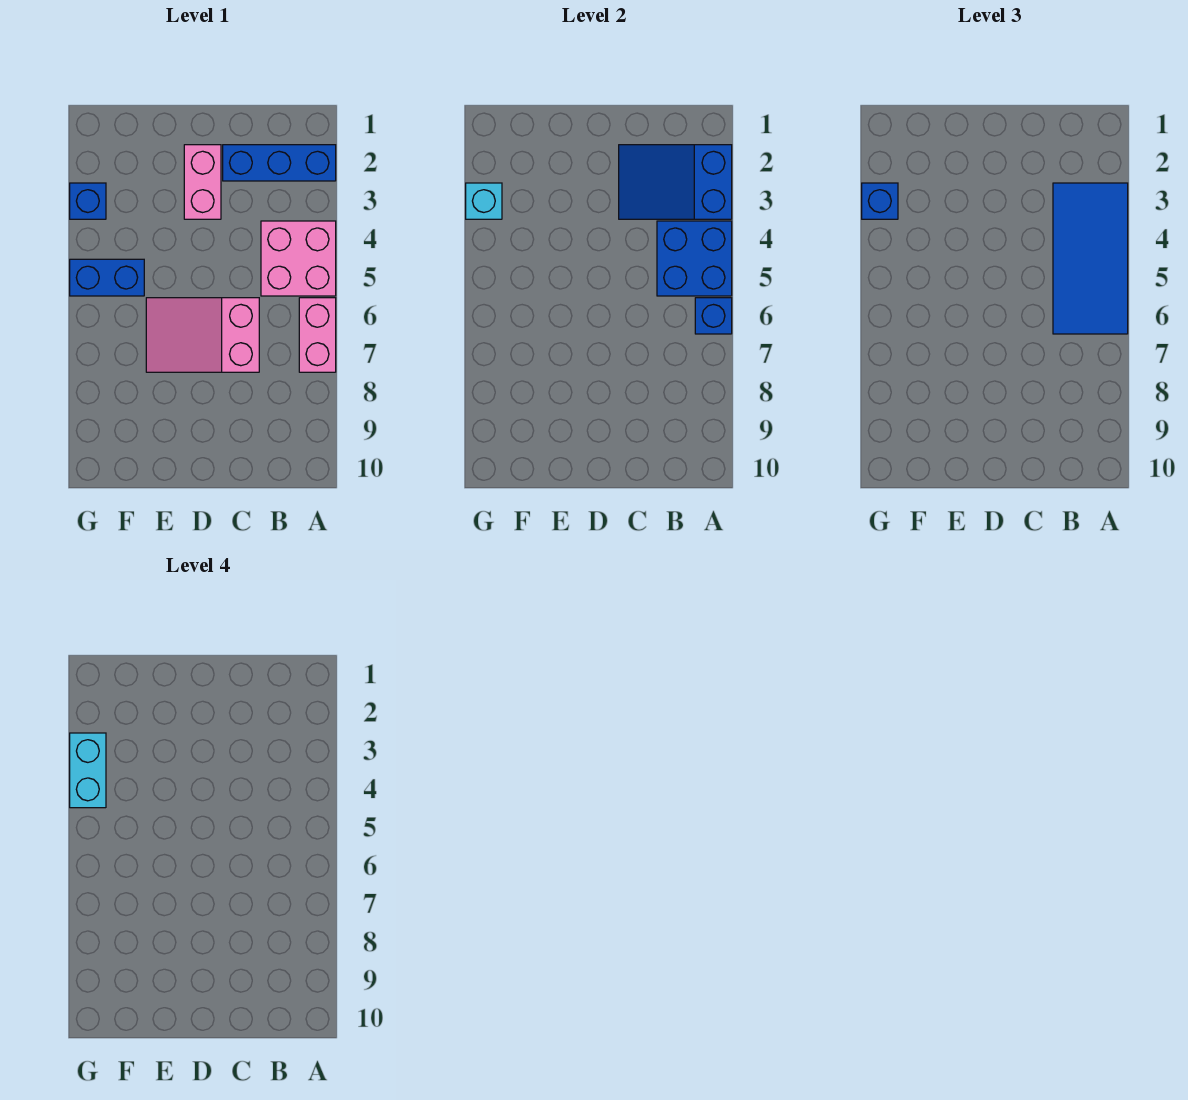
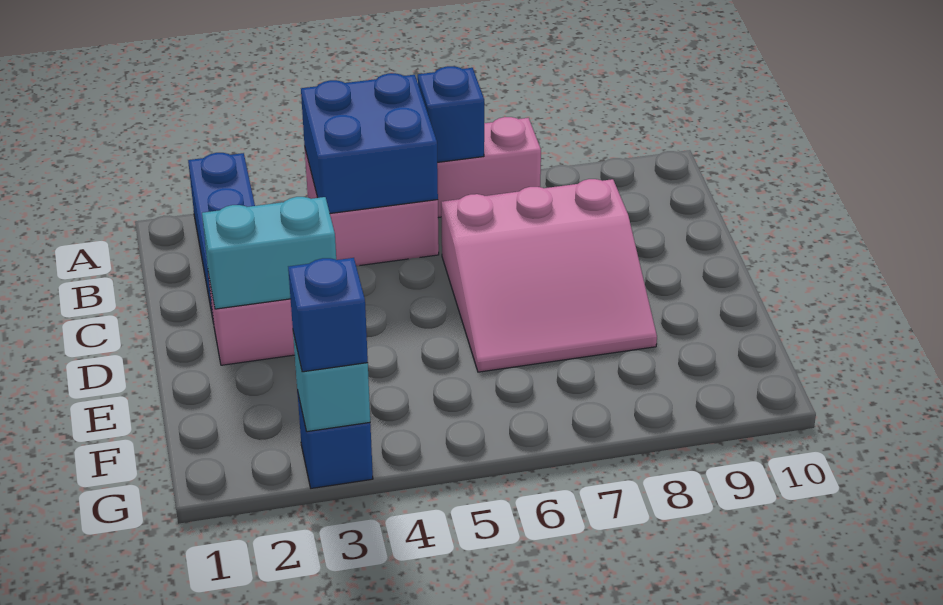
blue slope A2:C3 level 2 top A -> none
blue tile A3:B6 level 3 -> none
pink slope C6:E7 level 1 top C -> pink slope C6:E8 level 1 top C
blue brick F5:G5 level 1 -> none
cyan brick G3:G4 level 4 -> cyan brick D2:D3 level 2

